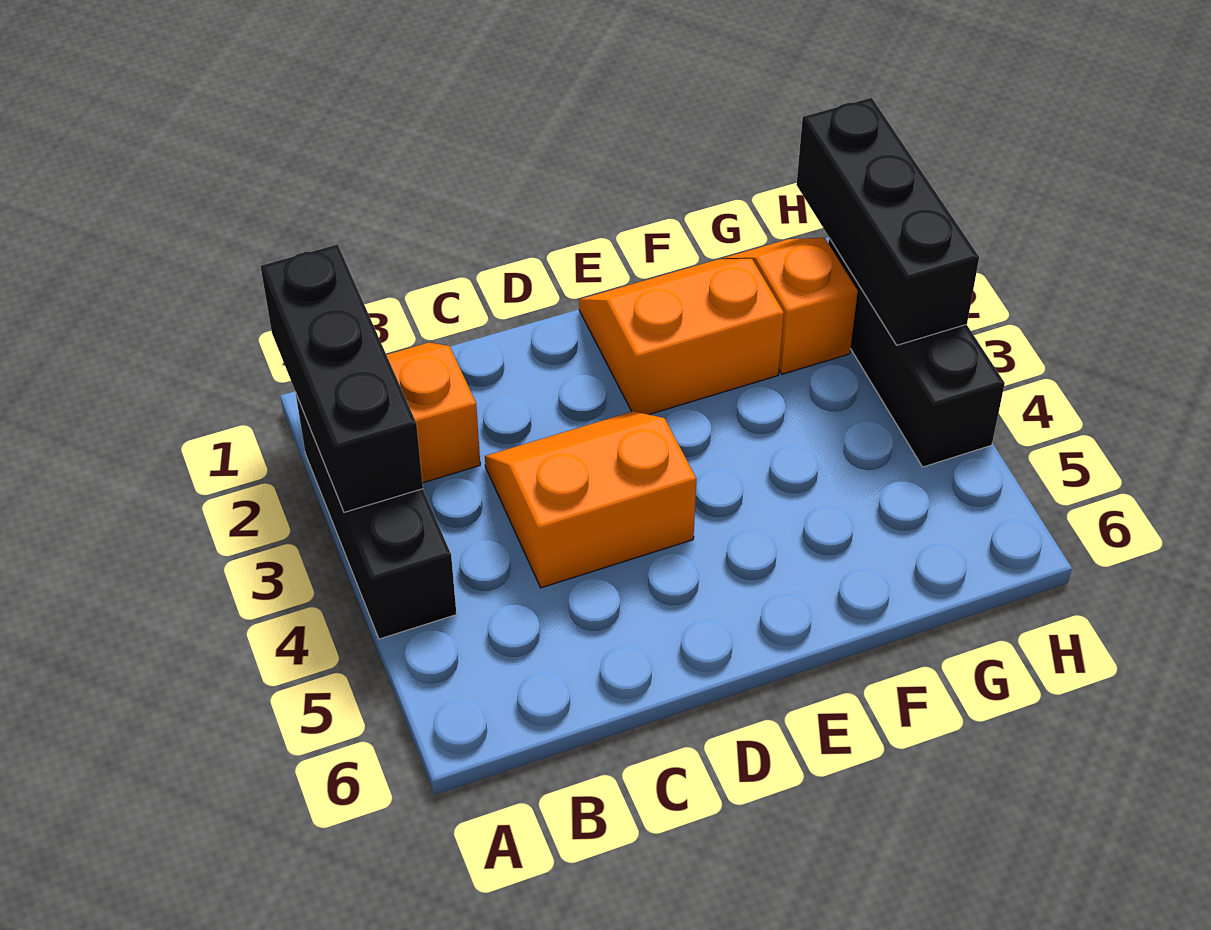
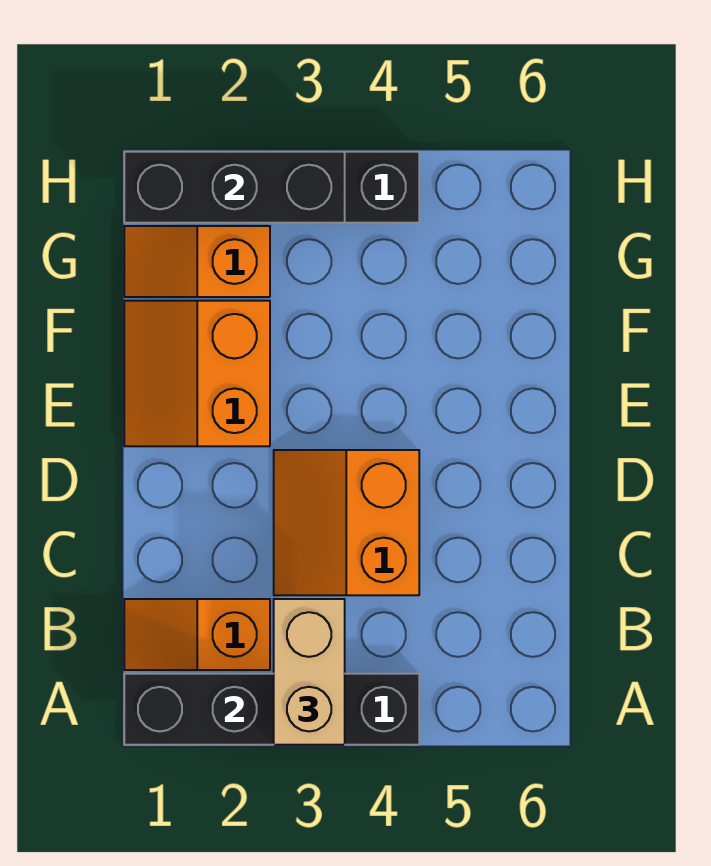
none -> tan brick A3:B3 level 3

